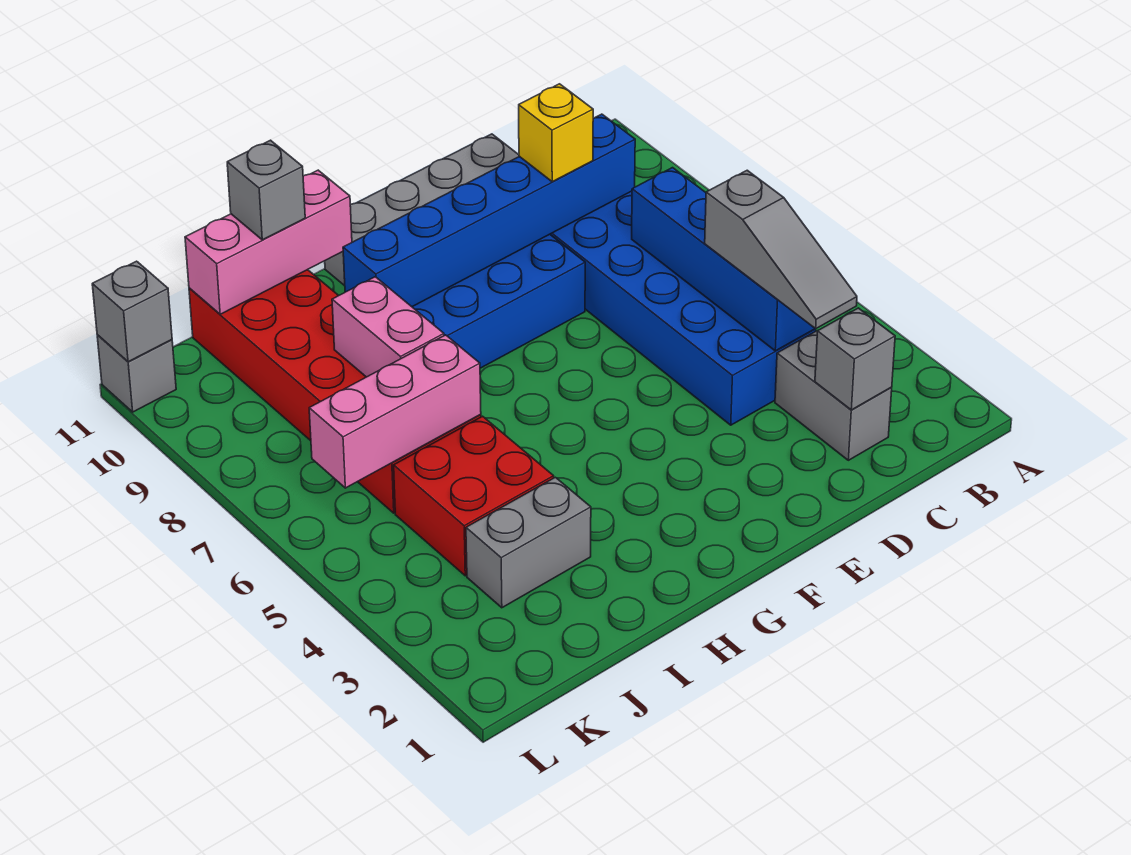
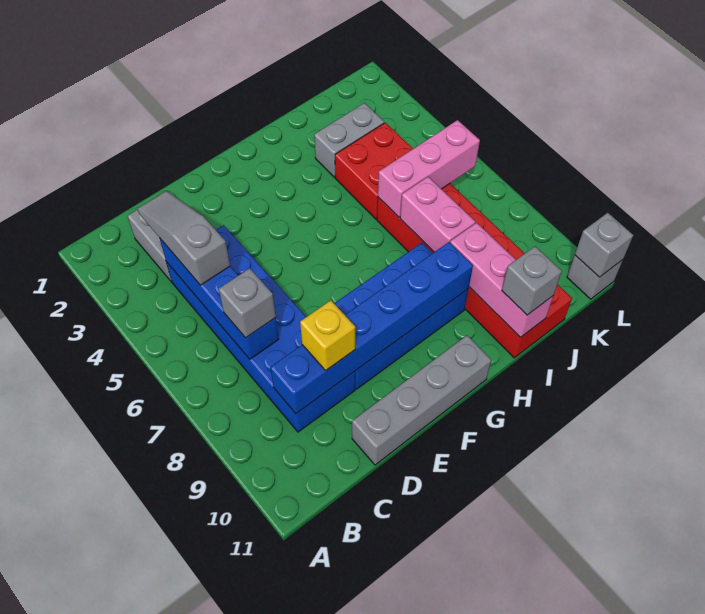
grey brick C2 level 2 -> grey brick C7 level 3
pink brick H11:J11 level 2 -> pink brick I9:I11 level 2

